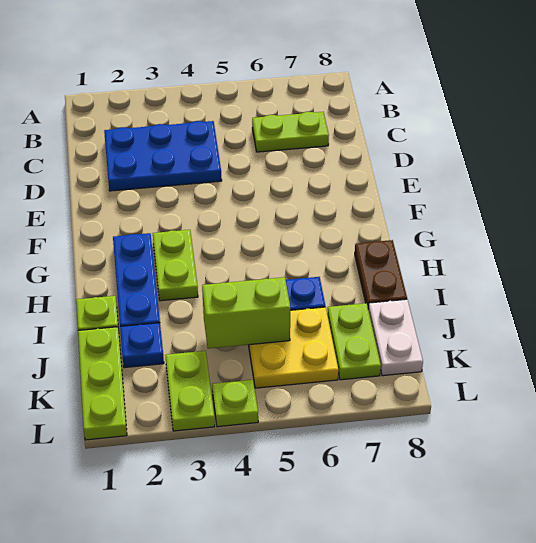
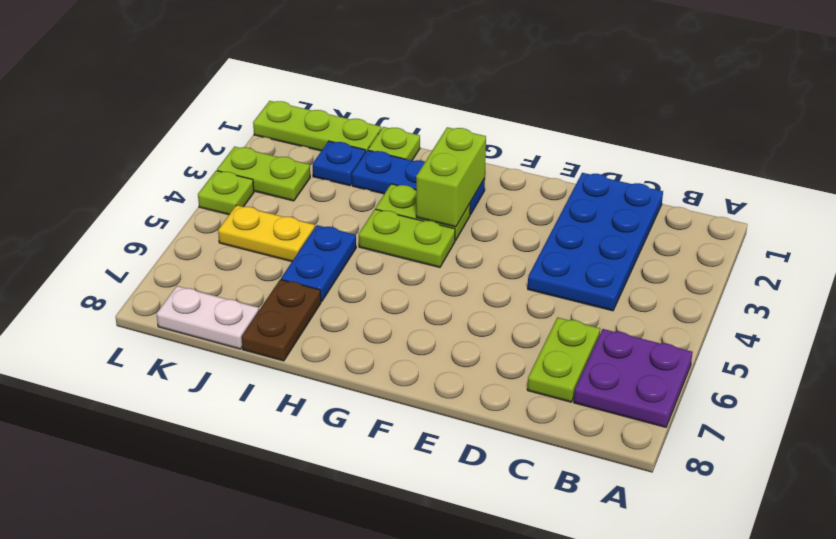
none -> purple plate A6:B7 level 1
blue plate C2:D4 level 1 -> blue plate C1:D4 level 1
brown plate H8:I8 level 1 -> brown plate I7:I8 level 1
lime brick J4:J5 level 2 -> lime brick G2:G3 level 2
yellow plate J5:K6 level 1 -> yellow plate J5:K5 level 1
lime plate J7:K7 level 1 -> lime plate G4:H4 level 1

